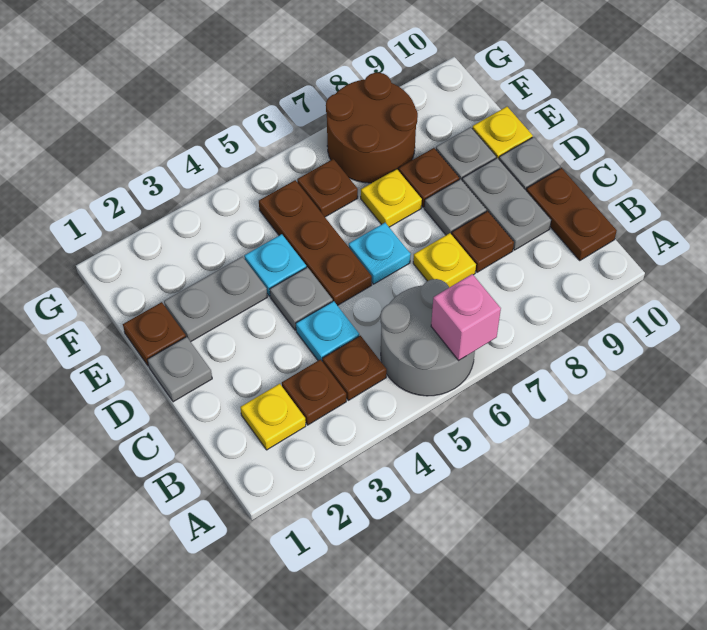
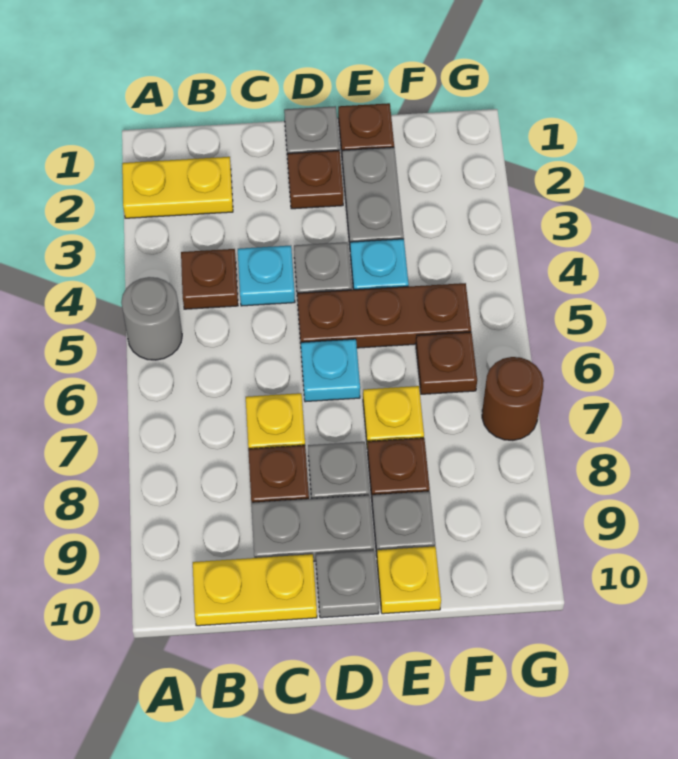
grey round brick A5:B6 level 1 -> grey round brick A5 level 1
pink brick A6 level 2 -> none
yellow plate B2 level 1 -> yellow plate A2:B2 level 1
brown plate B3 level 1 -> brown plate D2 level 1
brown plate B10:C10 level 1 -> yellow plate B10:C10 level 1
brown round brick F7:G8 level 1 -> brown round brick G7 level 1

